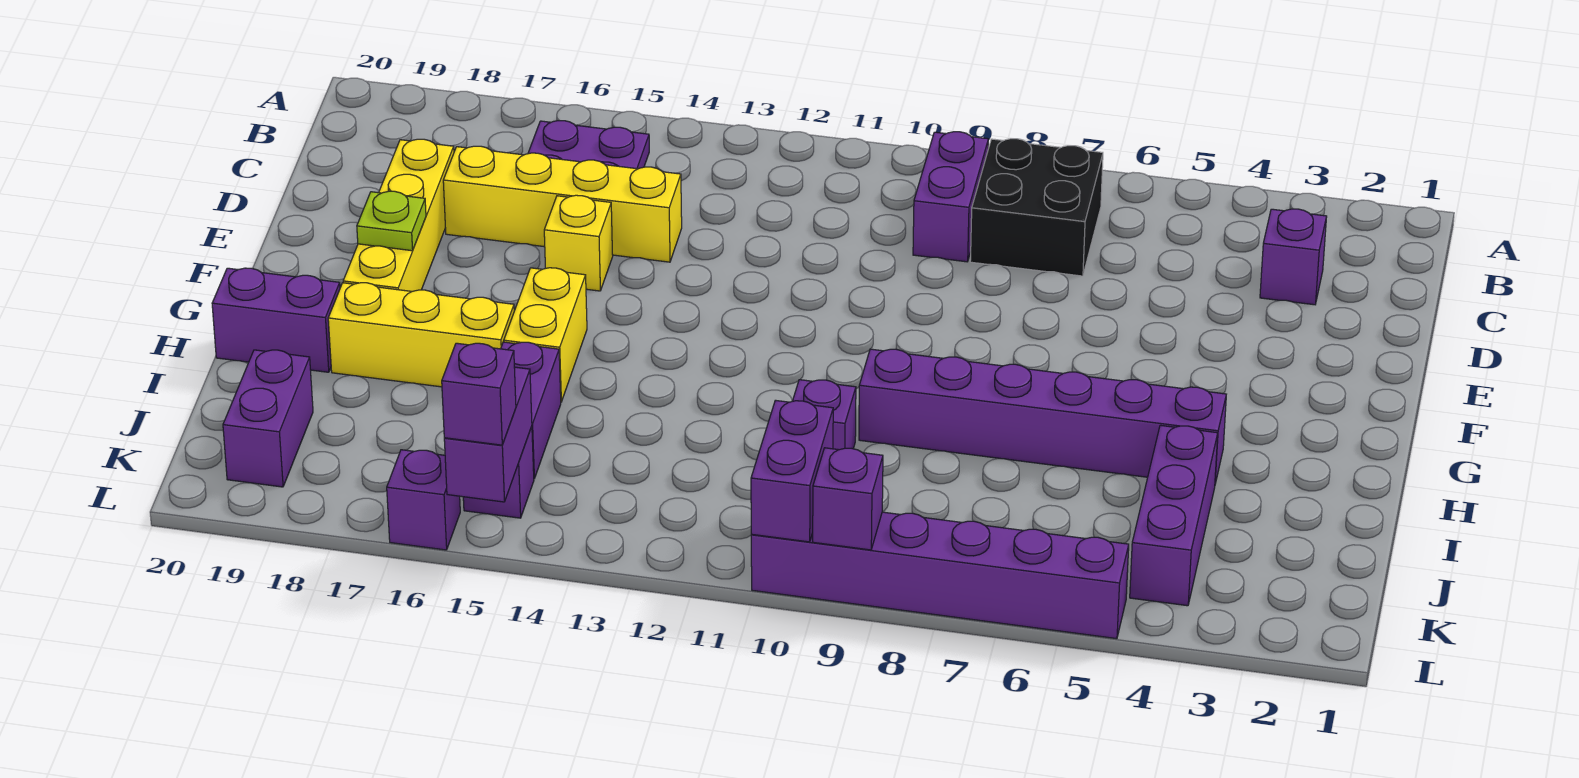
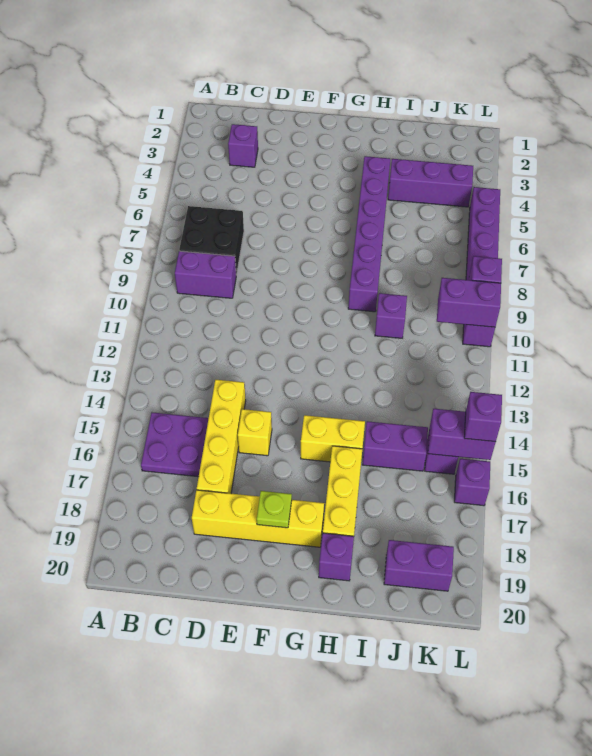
purple brick H19:H20 level 1 -> purple brick H19 level 1

